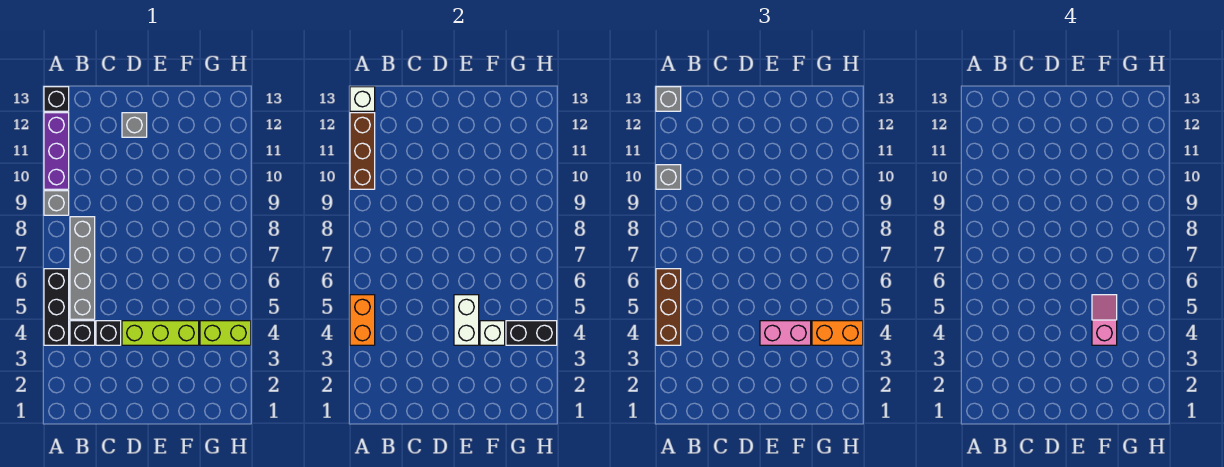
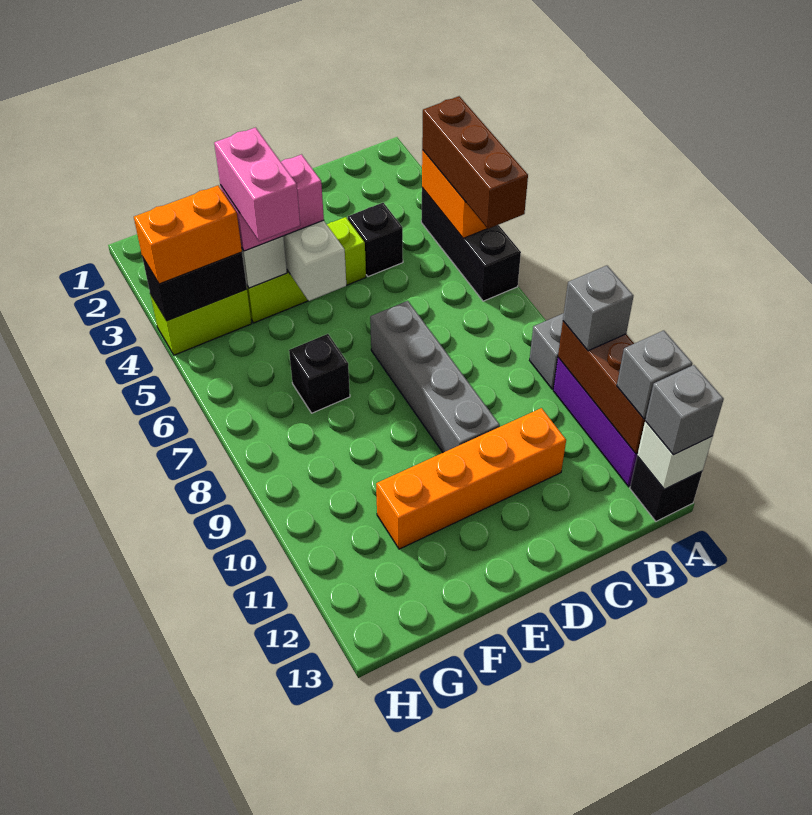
black brick B4 level 1 -> black brick F7 level 1
grey brick B5:B8 level 1 -> grey brick D7:D10 level 1
none -> orange brick C11:F11 level 1
grey brick D12 level 1 -> grey brick A12 level 3
pink slope F4:F5 level 4 top 4 -> pink brick F4:F5 level 4

